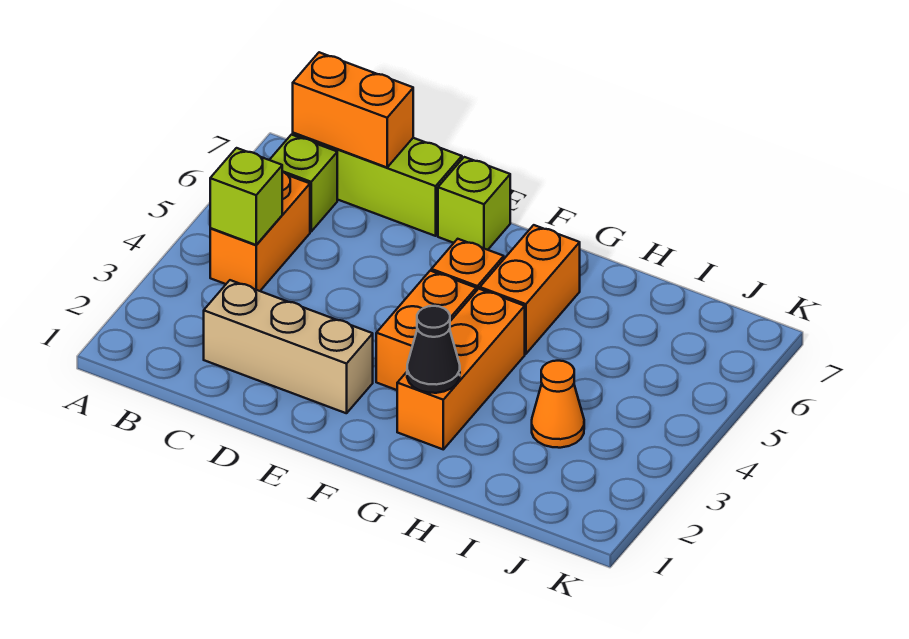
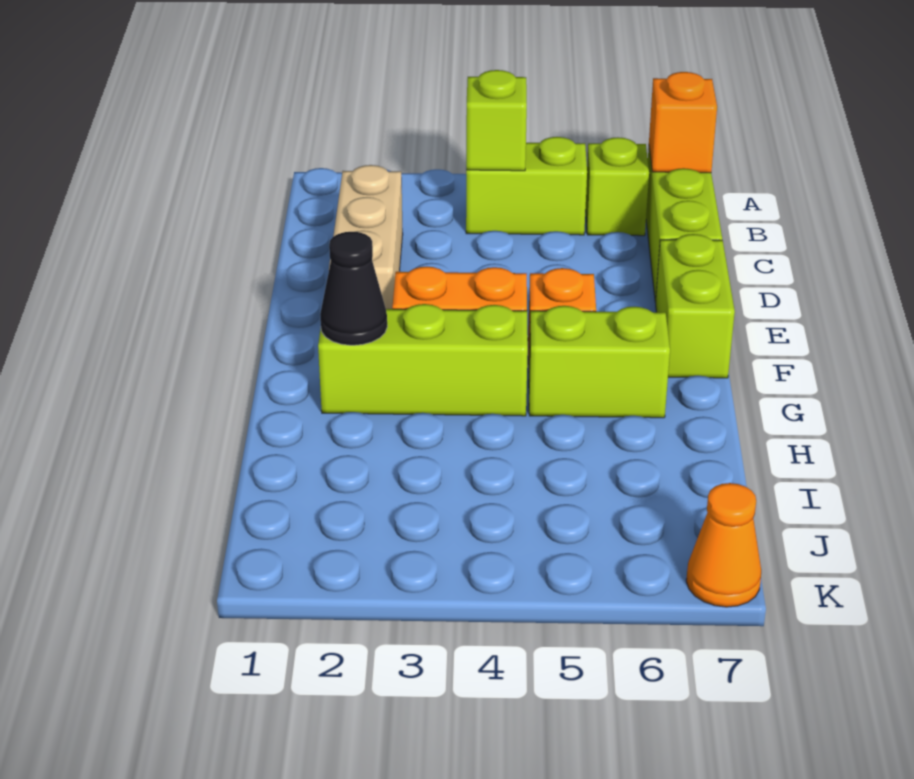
orange brick B4:B5 level 1 -> lime brick B4:B5 level 1
orange brick B7:C7 level 2 -> orange brick B7 level 2
lime brick E7 level 1 -> lime brick E7:F7 level 1
orange brick G2:G4 level 1 -> lime brick G2:G4 level 1
orange brick G5:G6 level 1 -> lime brick G5:G6 level 1
orange cone I3 level 1 -> orange cone K7 level 1

